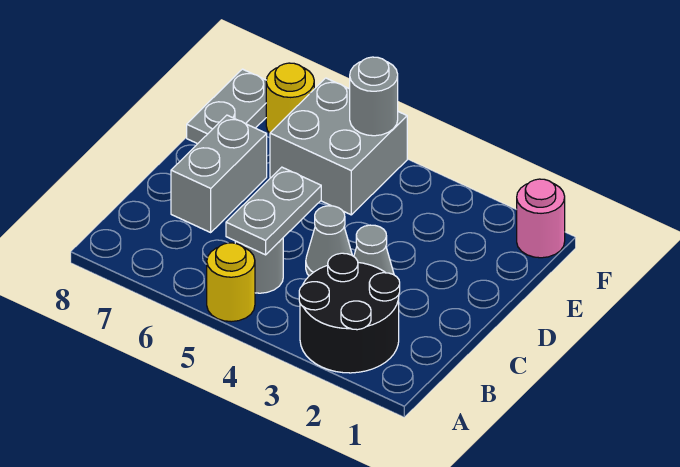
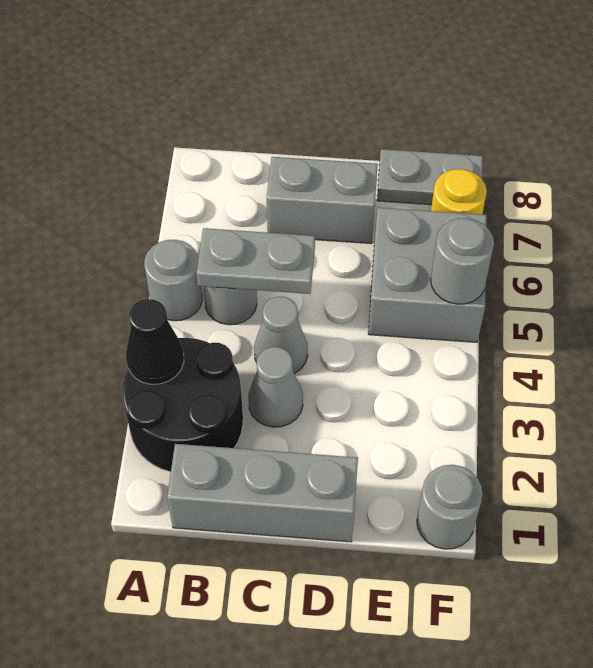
none -> black cone A3 level 2
yellow round brick A5 level 1 -> grey round brick A5 level 1
none -> grey brick B1:D1 level 1
pink round brick F1 level 1 -> grey round brick F1 level 1

